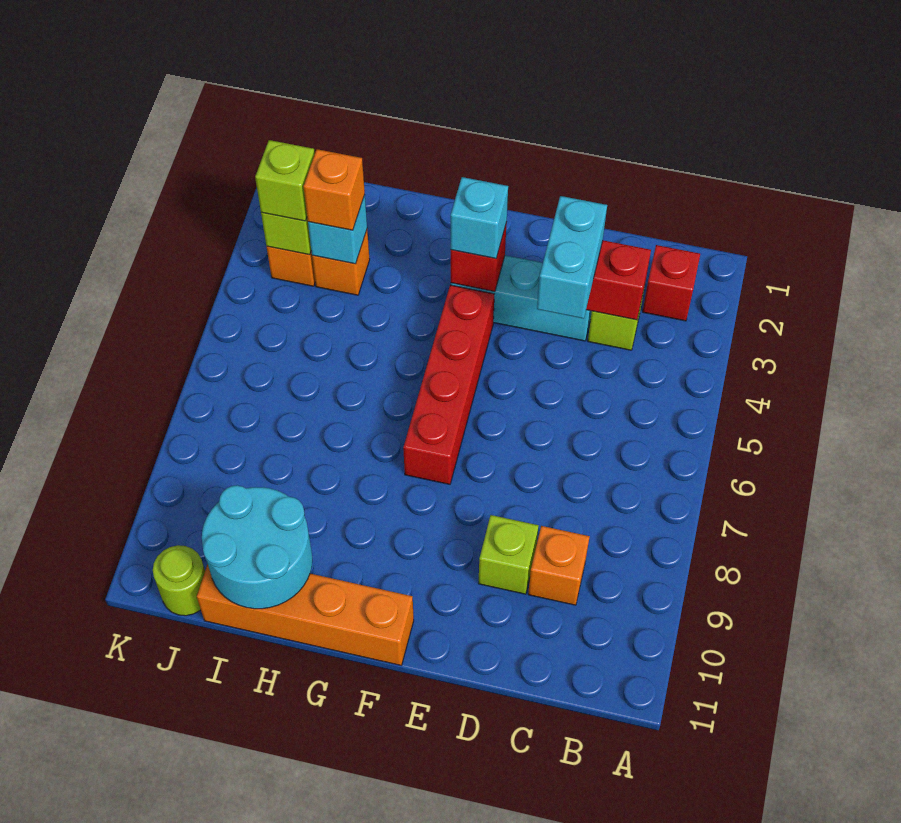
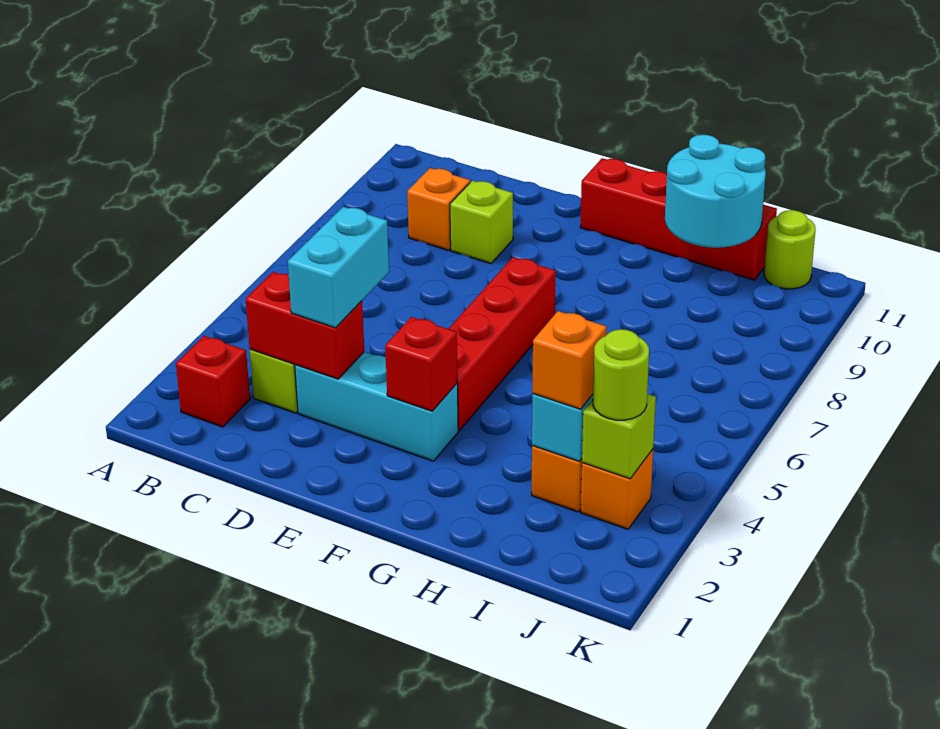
cyan brick F3 level 3 -> none
orange brick F11:I11 level 1 -> red brick F11:I11 level 1
lime brick J3 level 3 -> lime round brick J3 level 3

